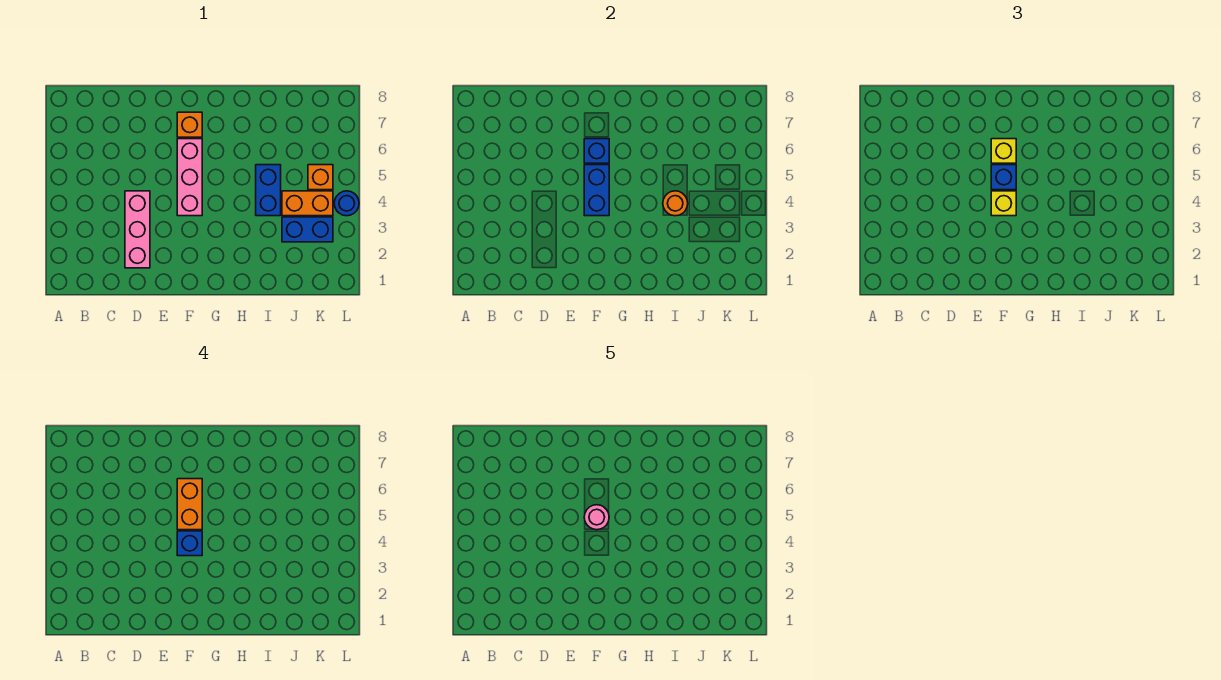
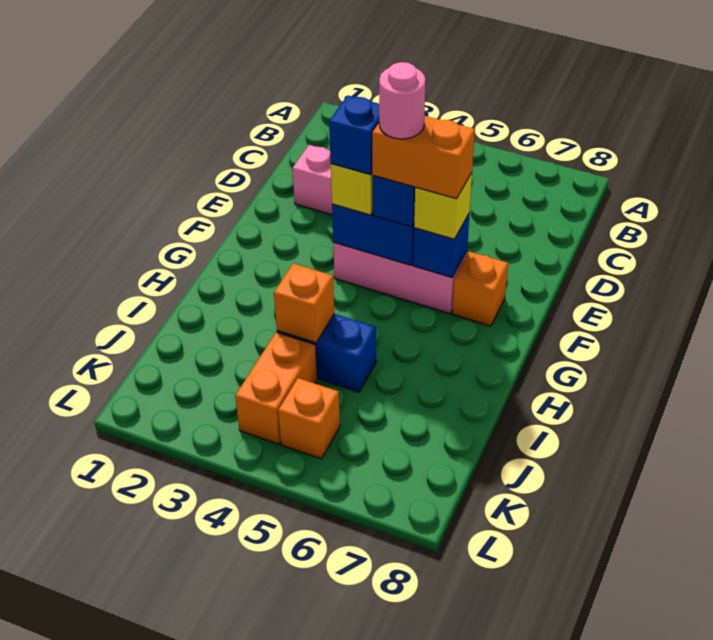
orange round brick I4 level 2 -> orange brick I4 level 2
blue brick J3:K3 level 1 -> none
blue round brick L4 level 1 -> none

